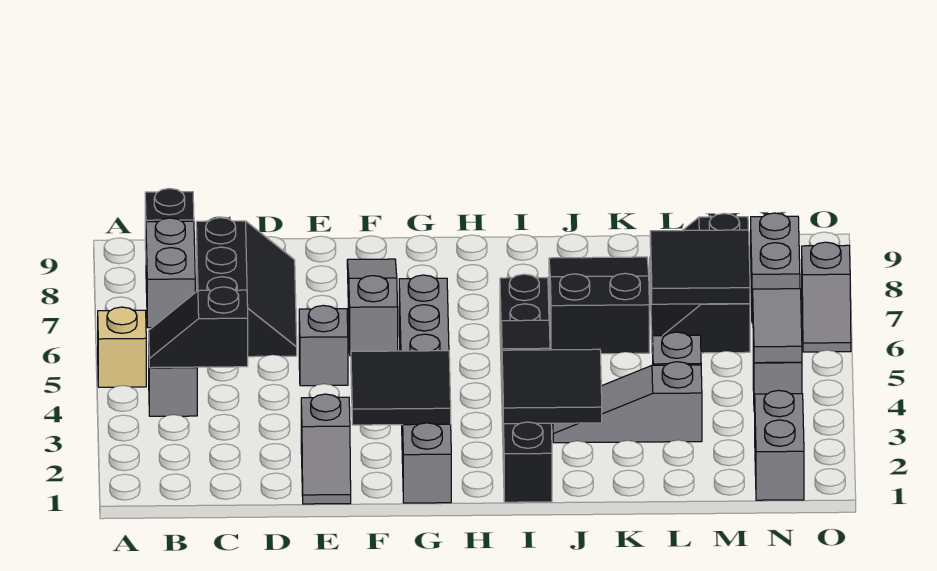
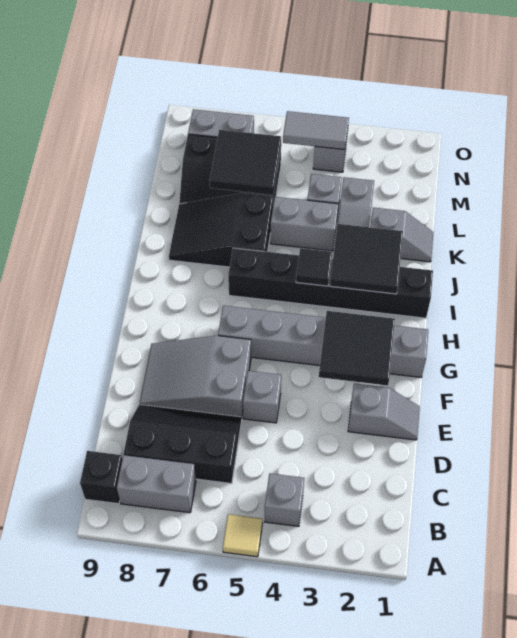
tan brick A5 level 1 -> tan tile A5 level 1
black slope B4:C4 level 2 top C -> none
grey slope F6:F8 level 1 top 6 -> grey slope E6:F8 level 1 top 6
grey brick N1:N2 level 1 -> grey brick K4:K5 level 1
grey slope O6:O7 level 1 top 7 -> grey slope K1:K2 level 1 top 2

